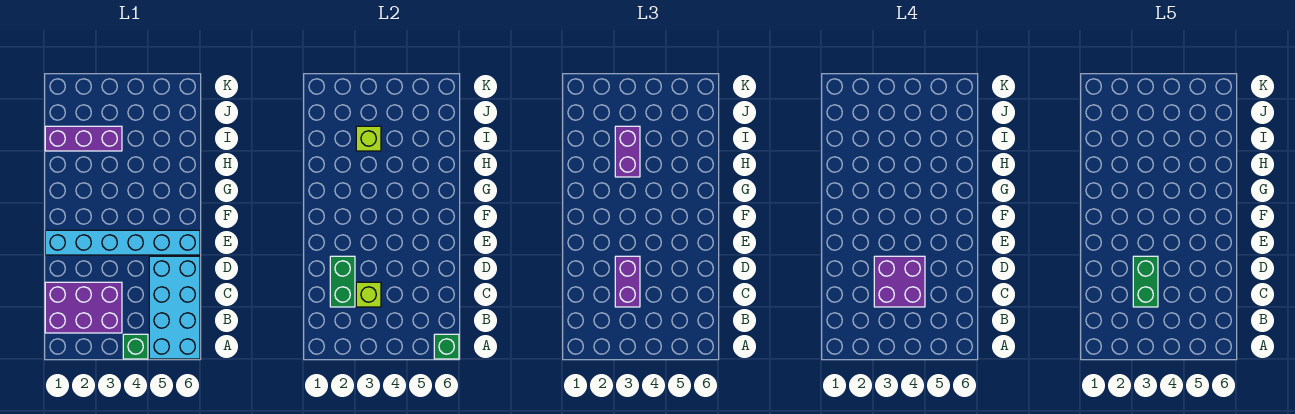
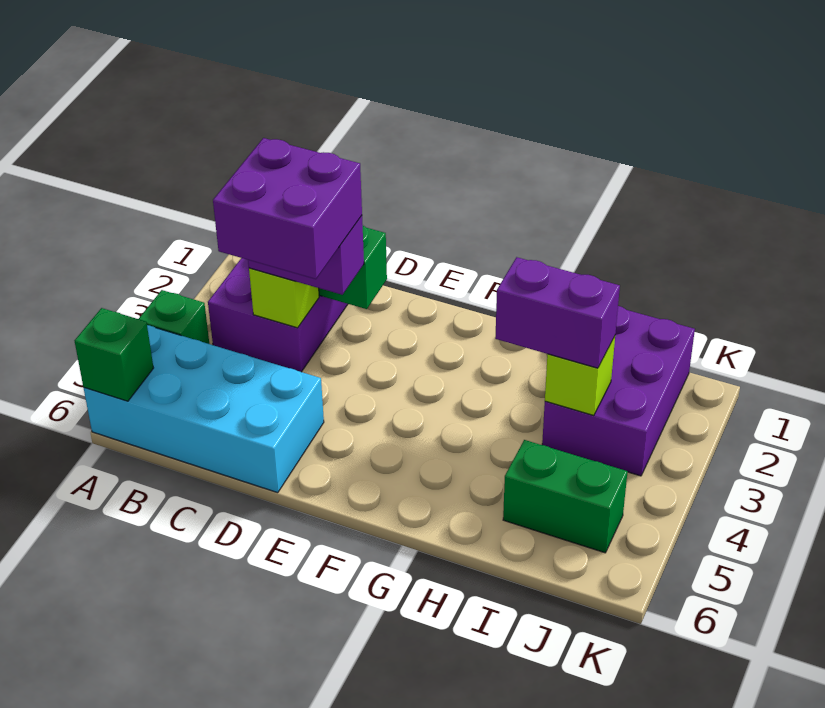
green brick C3:D3 level 5 -> green brick I5:J5 level 1
cyan brick E1:E6 level 1 -> none
purple brick I1:I3 level 1 -> purple brick I1:J3 level 1

